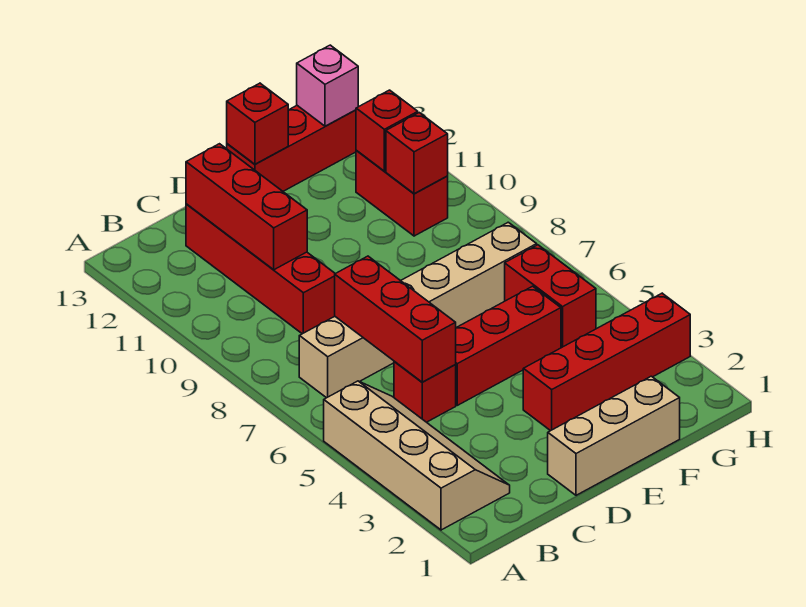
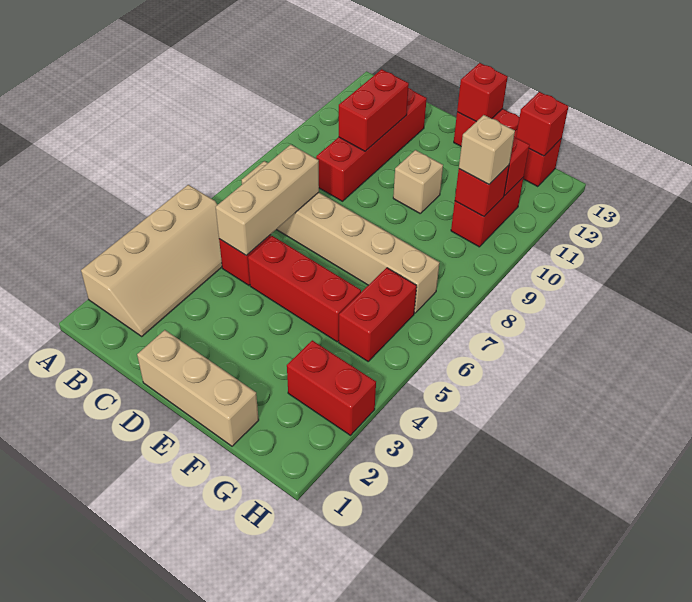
red brick C5:C7 level 2 -> tan brick C5:C7 level 2
red brick C10:C12 level 2 -> red brick C10:C11 level 2
red brick E3:H3 level 1 -> red brick G3:H3 level 1
none -> tan brick E10 level 1
none -> tan brick G10 level 3
pink brick G13 level 2 -> red brick G13 level 2

